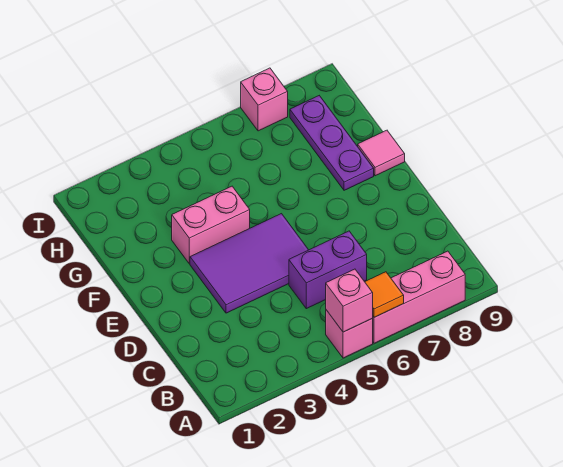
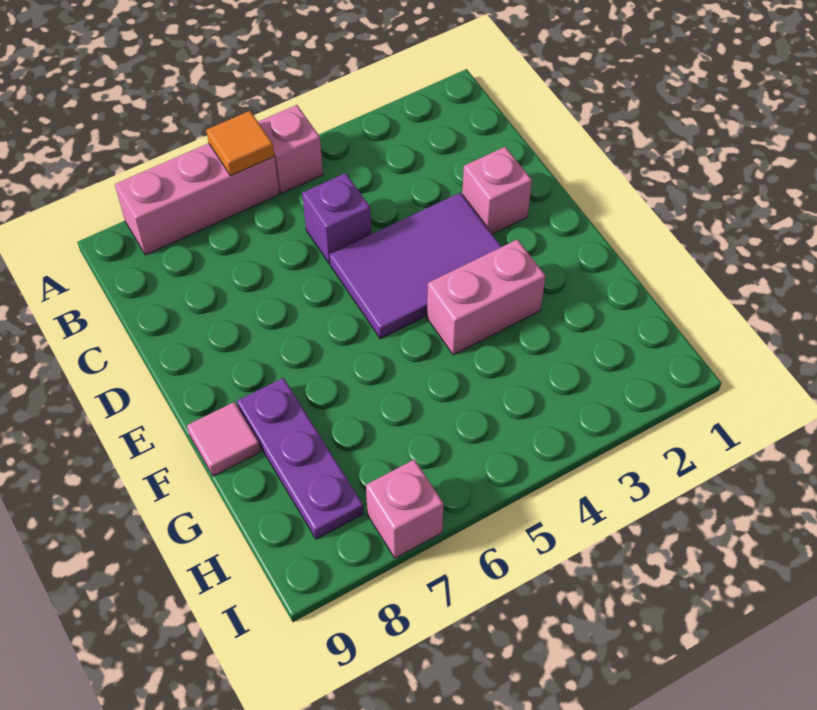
pink brick A5 level 2 -> pink brick D2 level 1
purple brick C5:C6 level 1 -> purple brick C5 level 1

